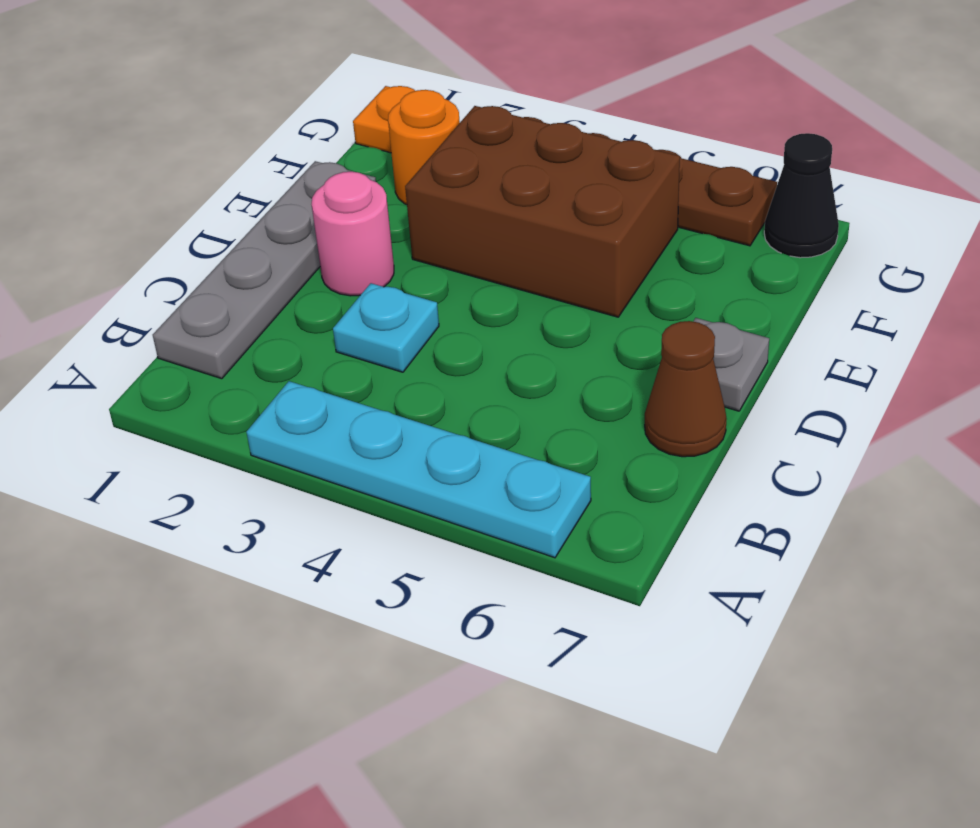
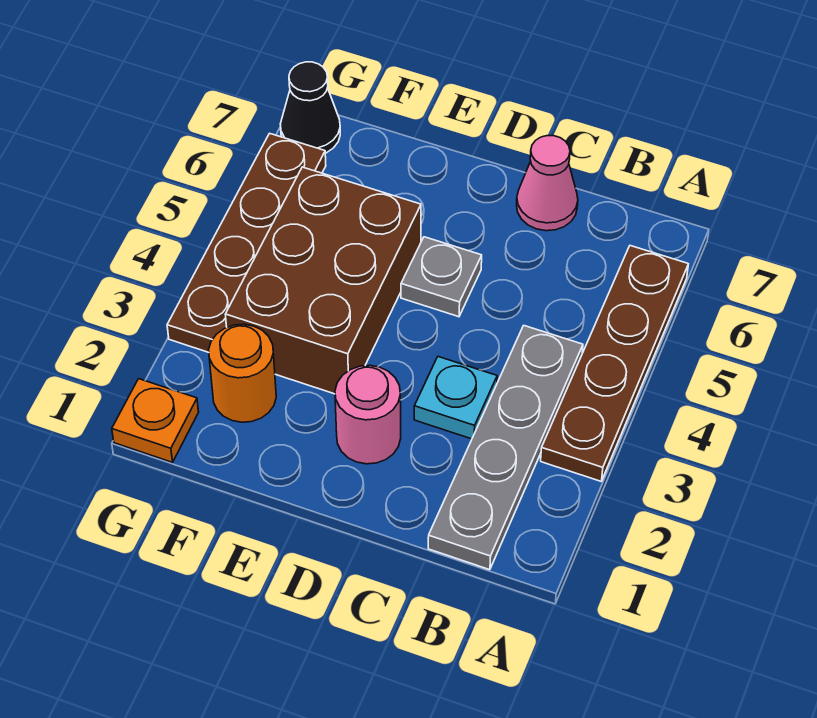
cyan plate A3:A6 level 1 -> brown plate A3:A6 level 1
grey plate B1:E1 level 1 -> grey plate B1:B4 level 1
brown cone C7 level 1 -> pink cone C7 level 1
grey plate D7 level 1 -> grey plate D5 level 1

